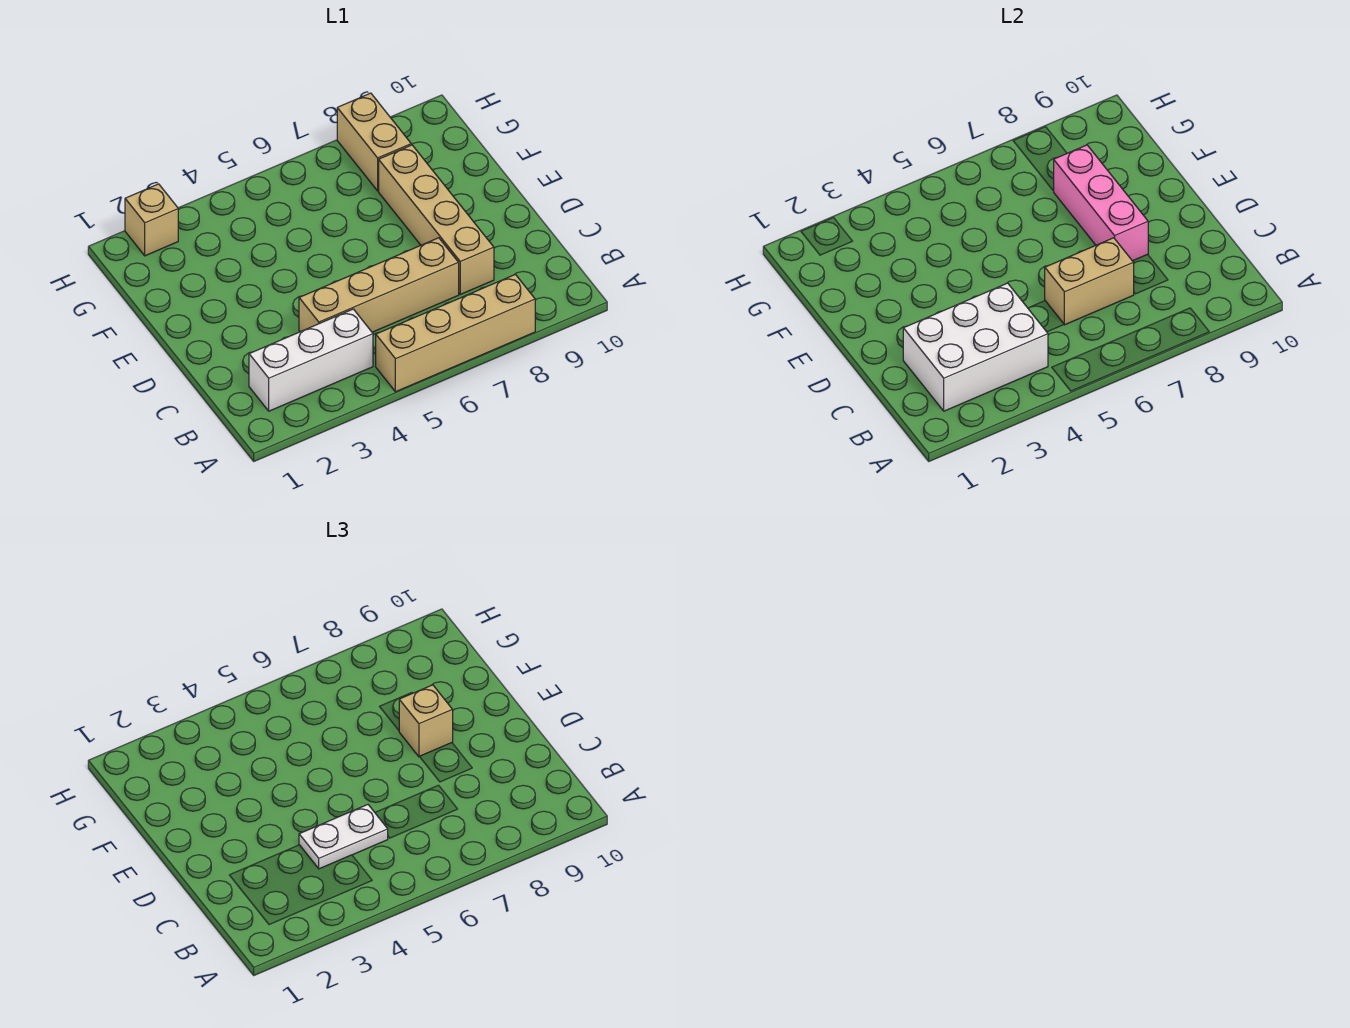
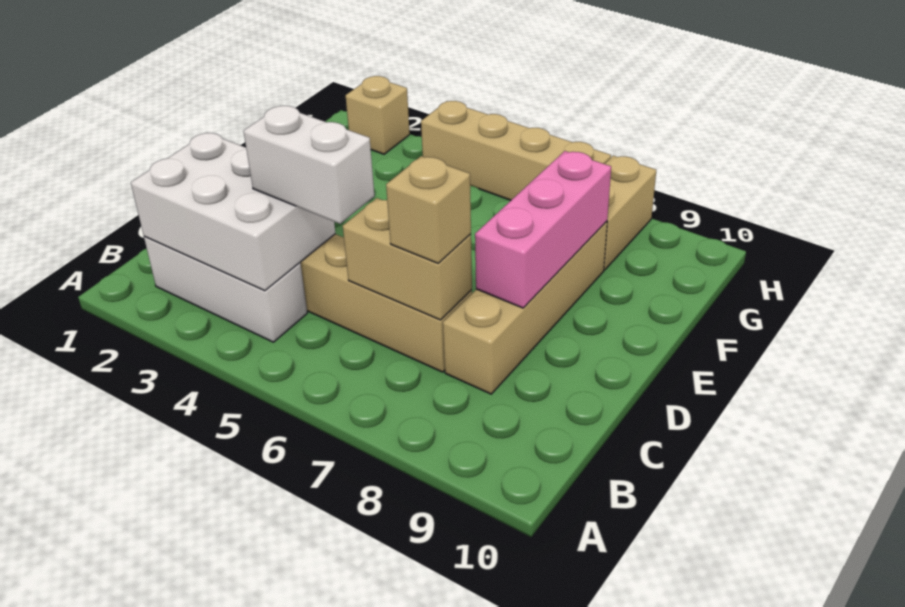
tan brick A5:A8 level 1 -> tan brick H4:H7 level 1
white plate C4:C5 level 3 -> white brick C4:C5 level 3
tan brick E8 level 3 -> tan brick C7 level 3

